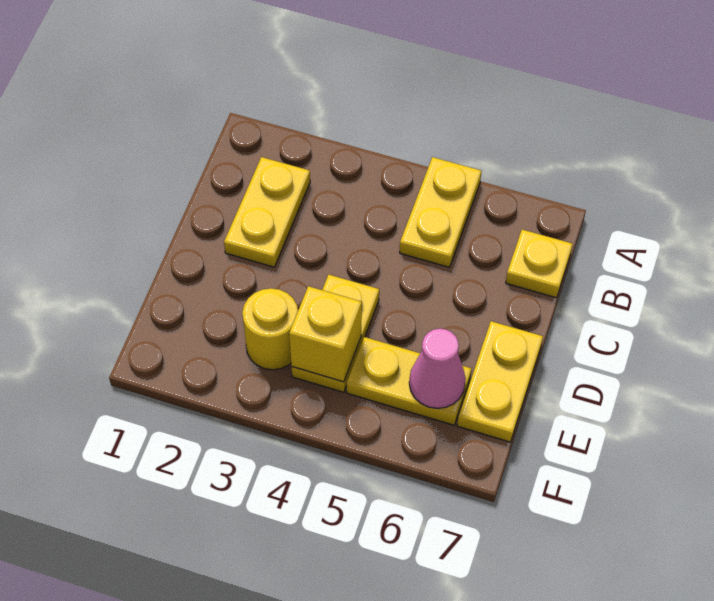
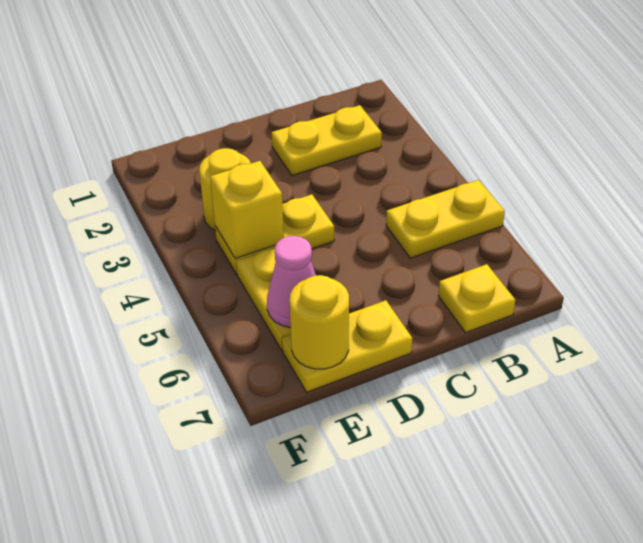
none -> yellow round brick E7 level 2

